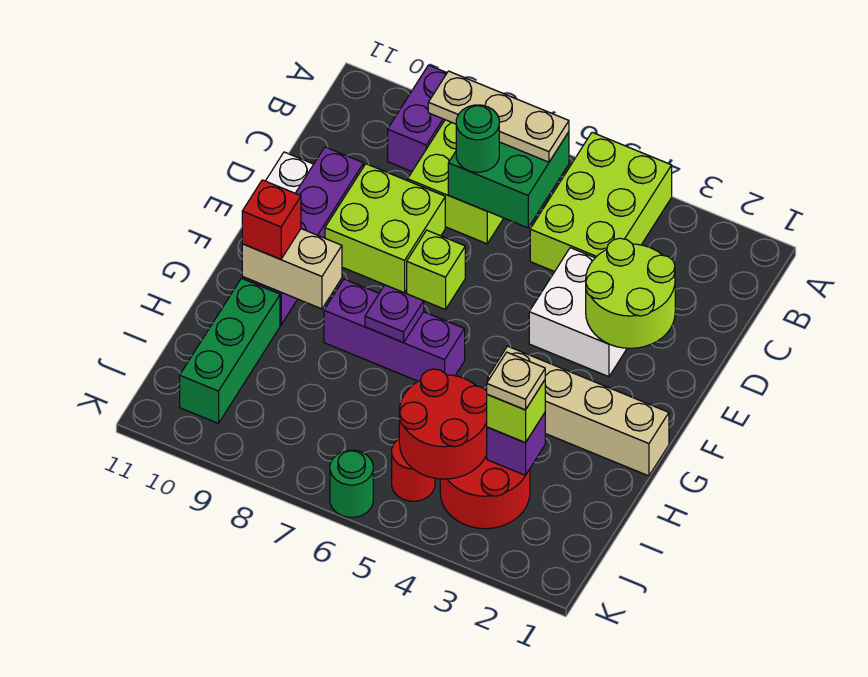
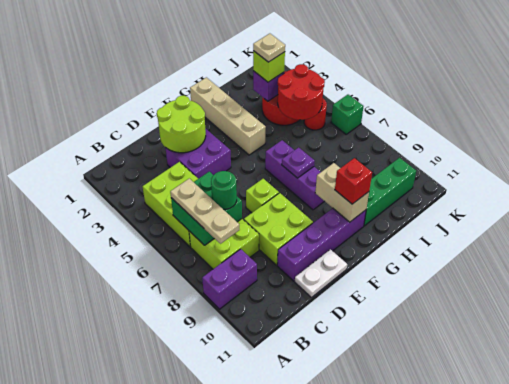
lime brick A4:C5 level 1 -> lime brick B4:C6 level 1
white brick D3:E4 level 1 -> purple brick D3:E4 level 1
green round brick K6 level 1 -> green brick K6 level 1

